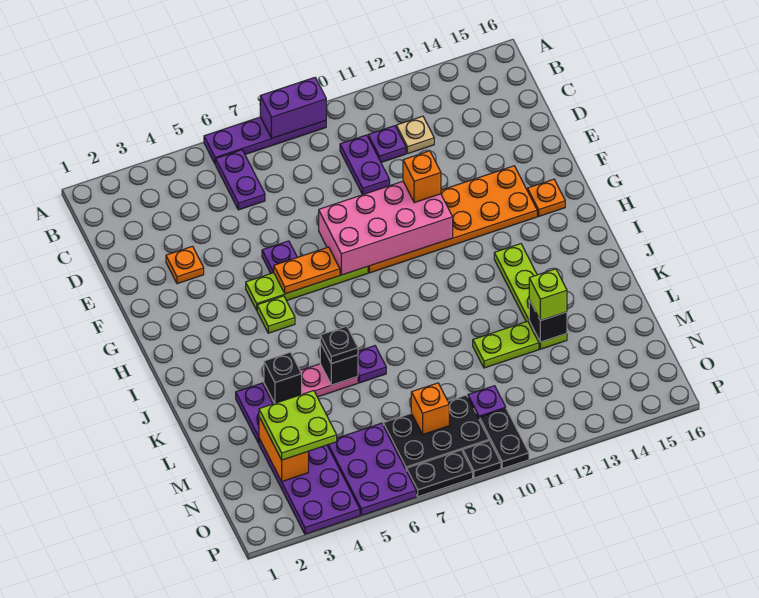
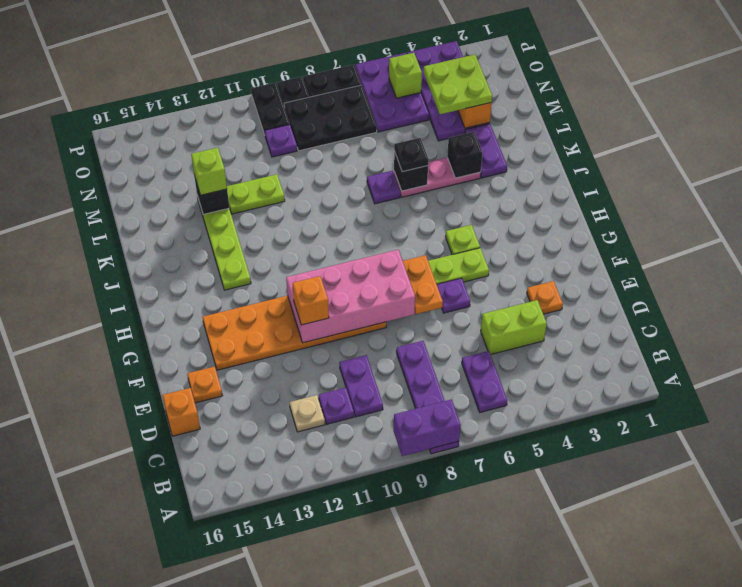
purple plate A6:A9 level 1 -> purple plate A8:D8 level 1
none -> lime brick D4:D5 level 1
orange plate G6:G7 level 2 -> orange plate F7:G7 level 2
orange plate G15 level 1 -> orange plate E15 level 1
orange brick N8 level 2 -> orange brick D16 level 1
none -> lime brick O5 level 2

